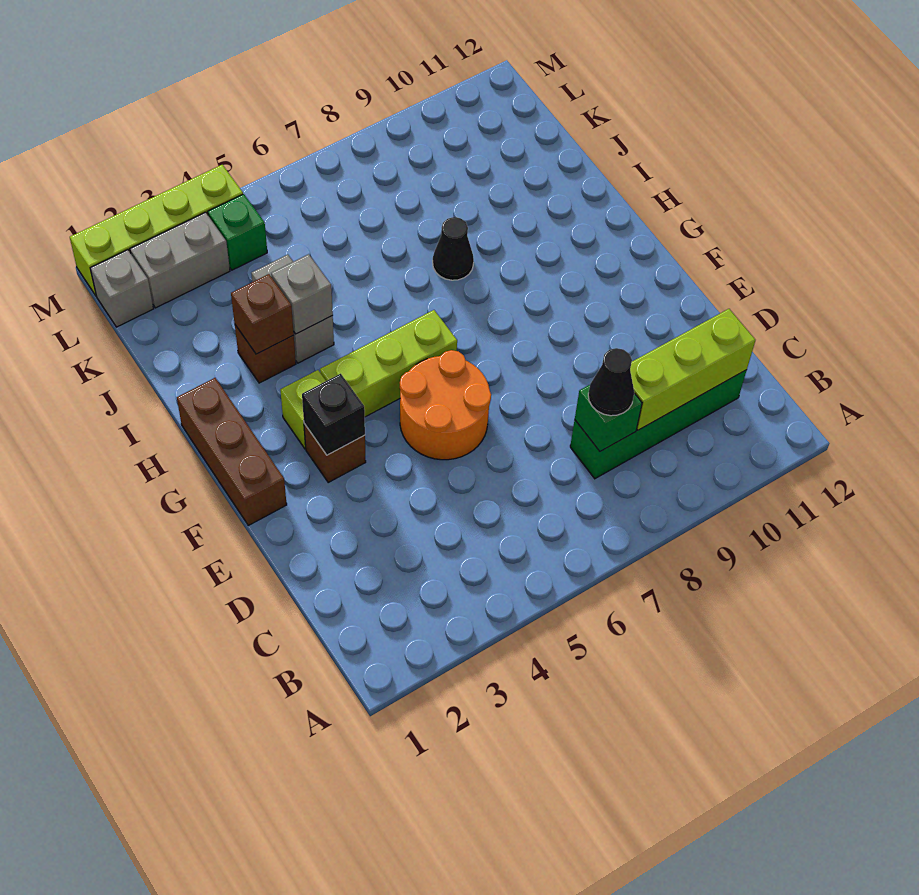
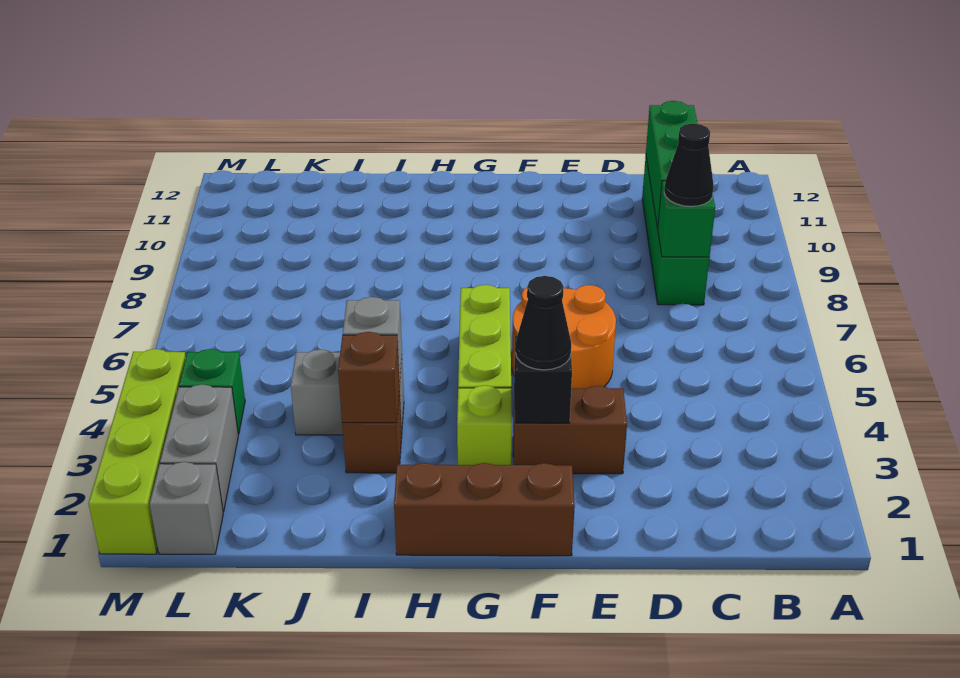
lime brick C9:C11 level 2 -> green brick C9:C11 level 2
brown brick F3 level 1 -> brown brick E3:F3 level 1
black cone I8 level 1 -> black cone F3 level 3

